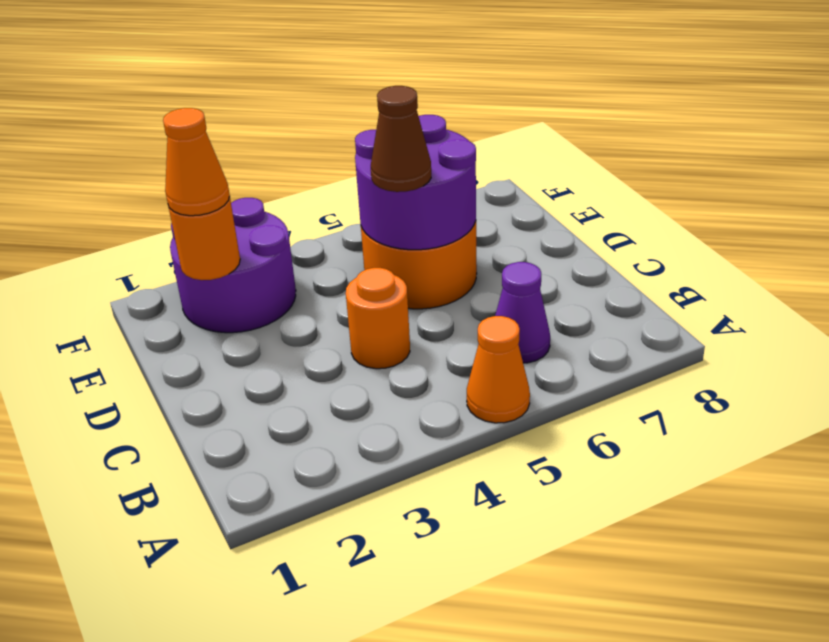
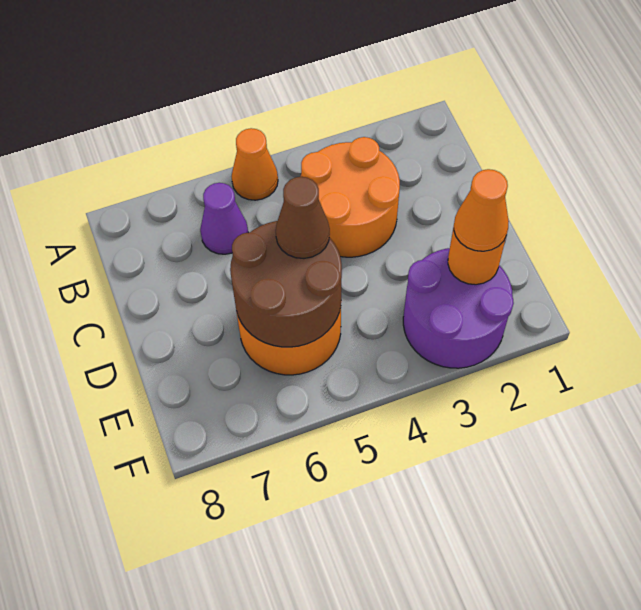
orange round brick C4 level 1 -> orange round brick B3:C4 level 1
purple round brick D5:E6 level 2 -> brown round brick D5:E6 level 2

